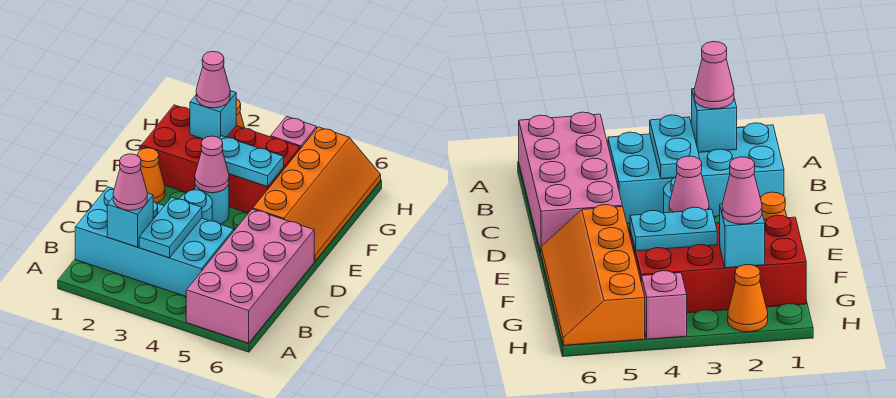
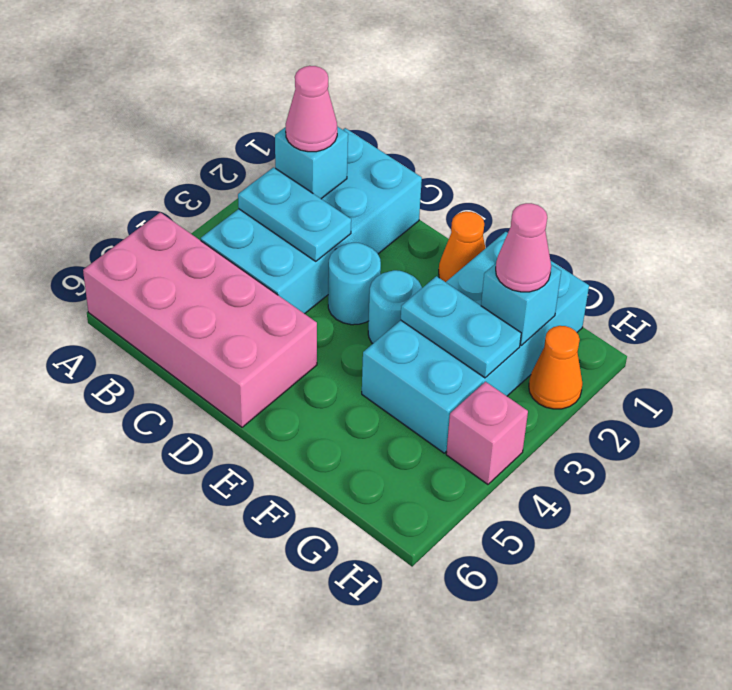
pink cone E3 level 2 -> none
orange slope E5:H6 level 1 top 5 -> none
red brick F1:G4 level 1 -> cyan brick F1:G4 level 1
cyan plate F3:F4 level 2 -> cyan plate F3:G3 level 2

